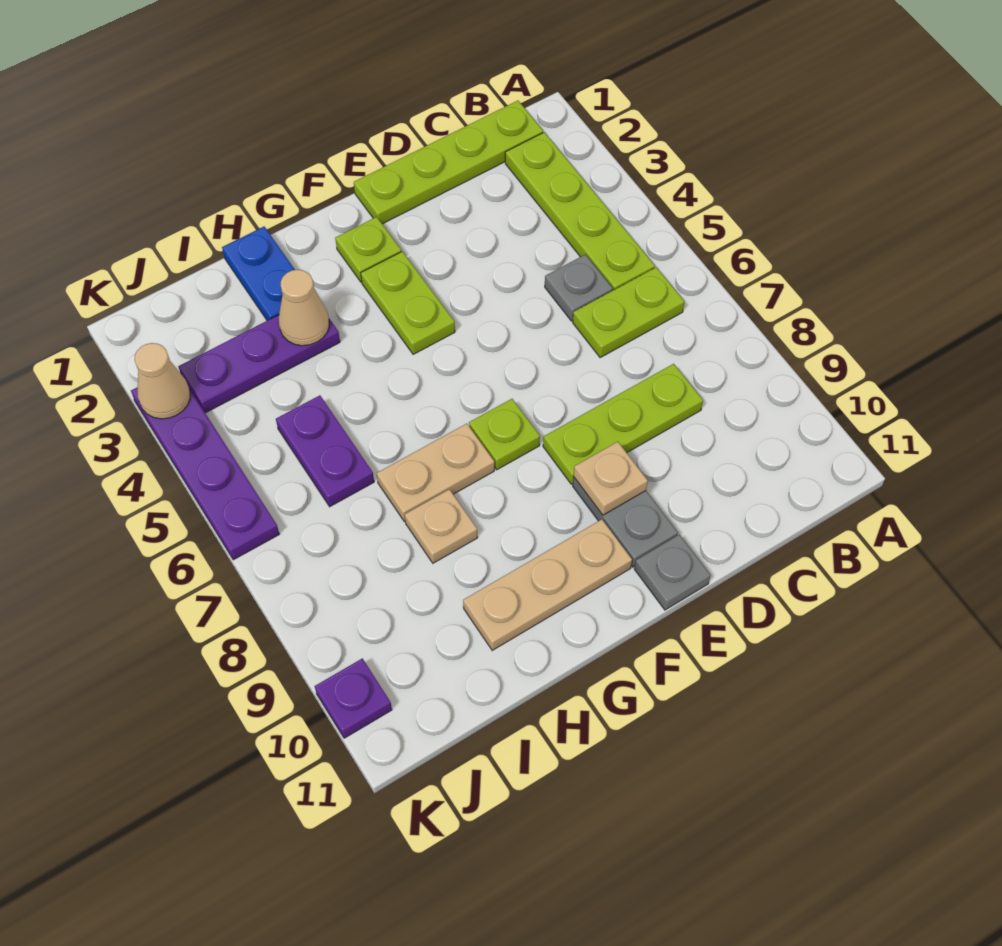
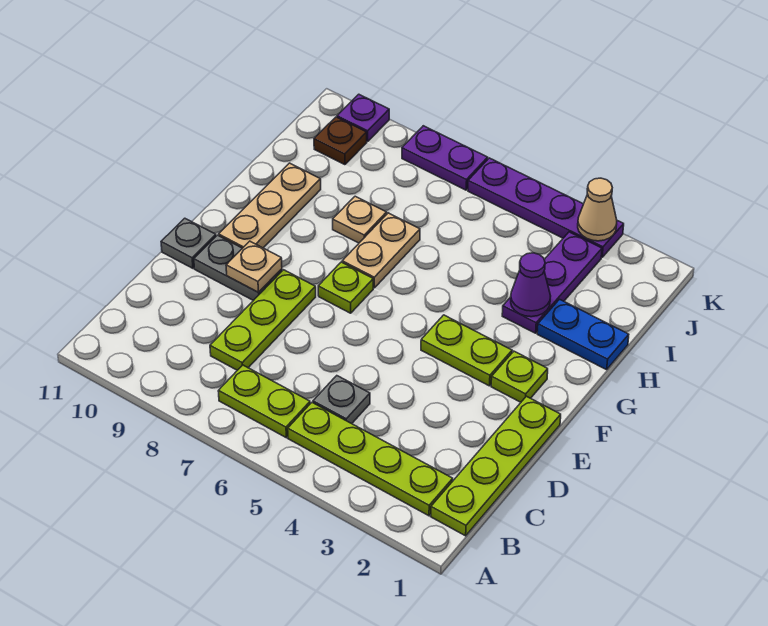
lime plate B6:C6 level 1 -> lime plate B6:B7 level 1
tan cone H3 level 2 -> purple cone H3 level 2
purple plate I5:I6 level 1 -> purple plate K7:K8 level 1
none -> brown plate J10 level 1

